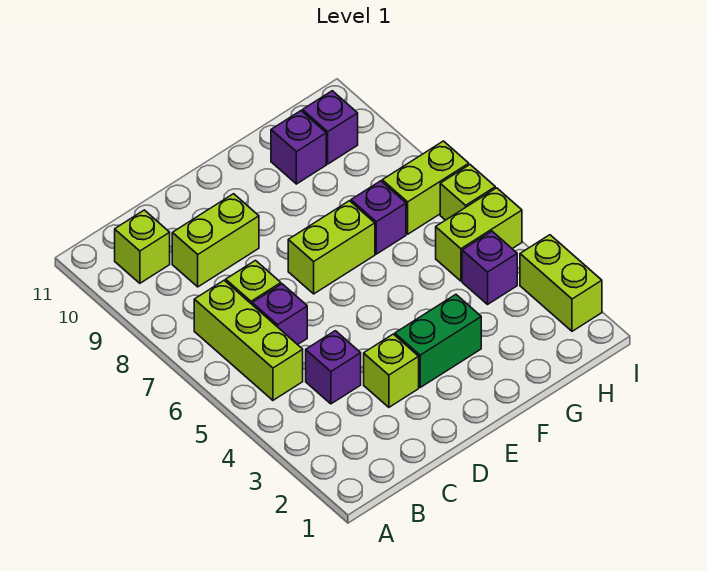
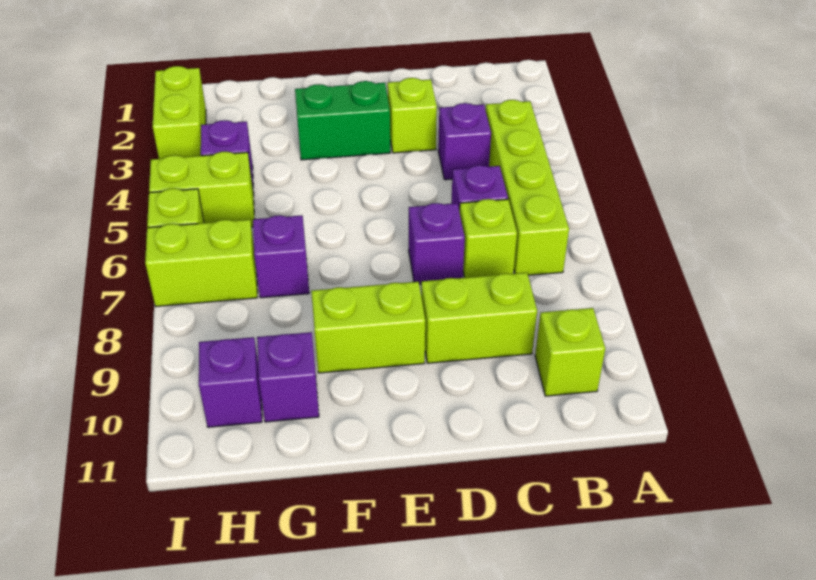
lime brick B5:B7 level 1 -> lime brick B4:B7 level 1
none -> purple brick D7 level 1
lime brick E7:F7 level 1 -> lime brick E9:F9 level 1

